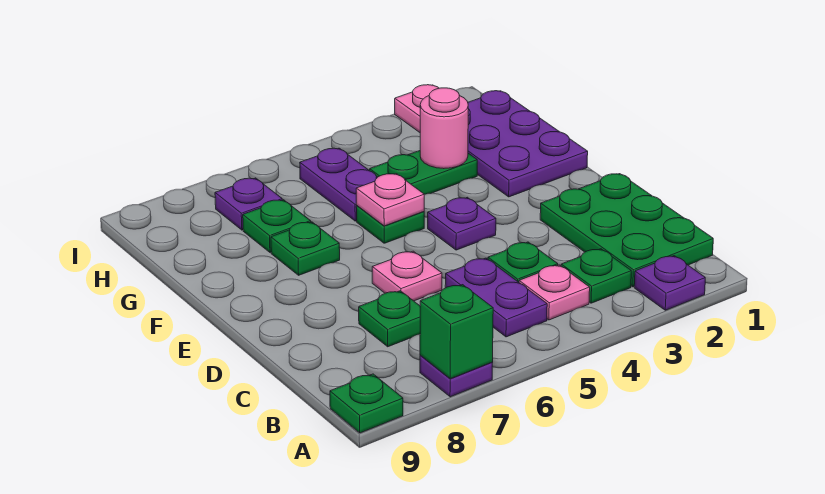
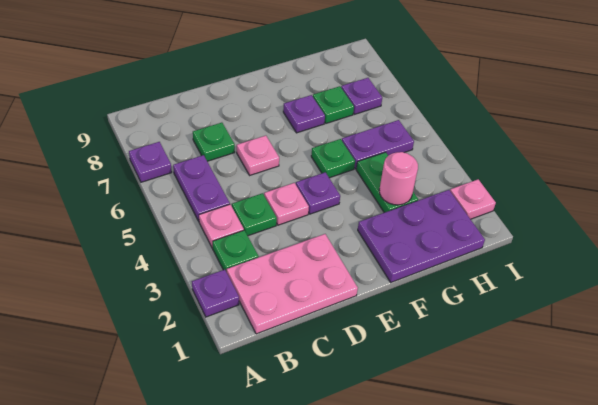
green brick A7 level 2 -> none
green plate A9 level 1 -> none
green plate B1:D2 level 1 -> pink plate B1:D2 level 1
purple plate B5:C5 level 1 -> purple plate B5:B6 level 1
pink plate F5 level 2 -> pink plate D4 level 1
green plate F7 level 1 -> purple plate F7 level 1

